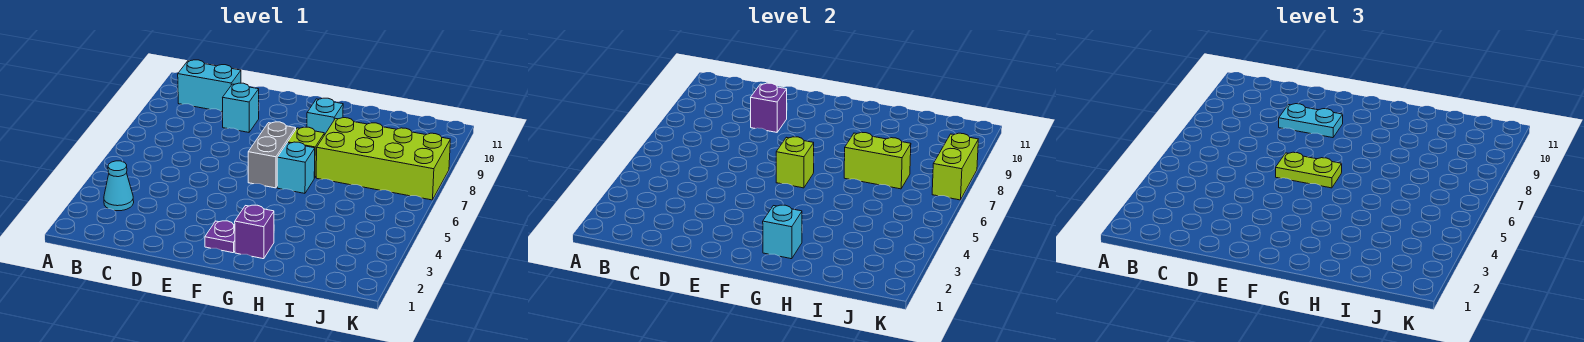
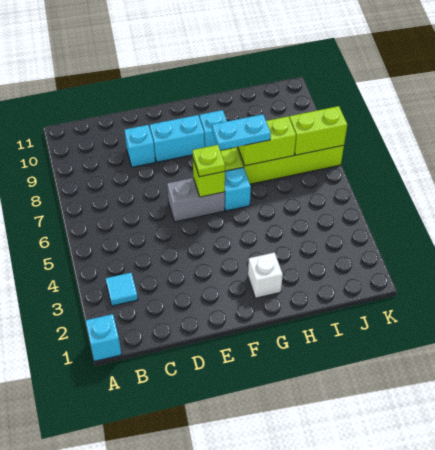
cyan cone B3 level 1 -> cyan tile B3 level 1
cyan brick B10:C10 level 1 -> cyan brick E9:F9 level 1
purple brick D9 level 2 -> none
cyan plate D9:E9 level 3 -> cyan plate G7:H7 level 3
lime plate E6:F6 level 3 -> lime plate F6 level 3
purple plate F2 level 1 -> none
grey brick F6:F7 level 1 -> grey brick E6:F6 level 1
purple brick G2 level 1 -> white brick G2 level 1
cyan brick G2 level 2 -> cyan brick A1 level 1
lime brick K7:K8 level 2 -> lime brick J7:K7 level 2

